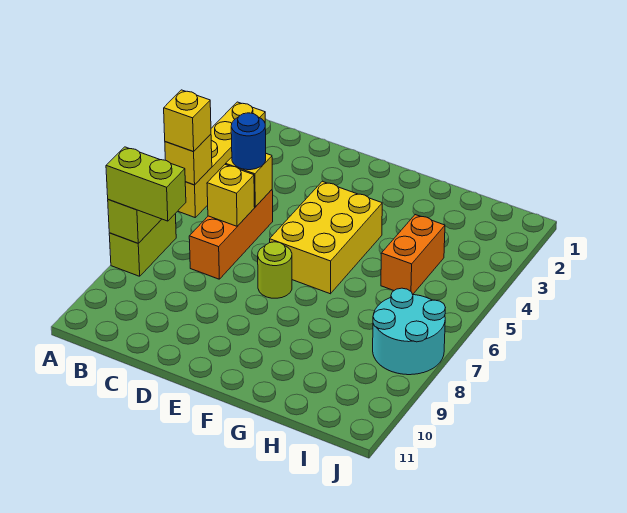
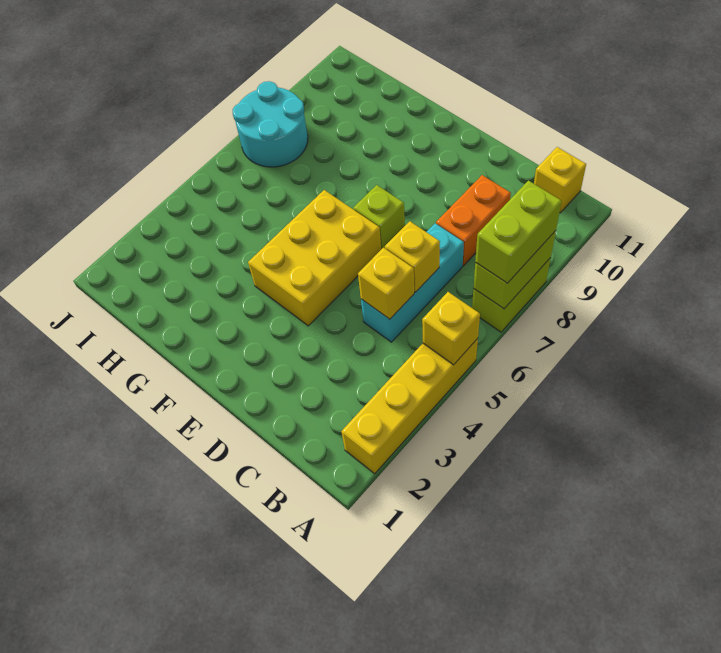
yellow brick A5 level 3 -> yellow brick B11 level 1
lime brick A8:B8 level 3 -> lime brick A7:A8 level 3
orange brick C5:C7 level 1 -> cyan brick C5:C7 level 1
blue round brick C5 level 3 -> none
lime round brick E7 level 1 -> lime brick E7 level 1
orange brick H4:H5 level 1 -> orange brick C8:C9 level 1

